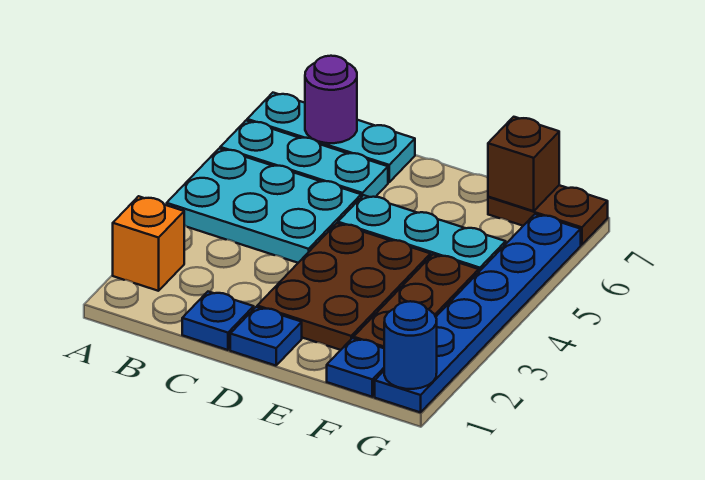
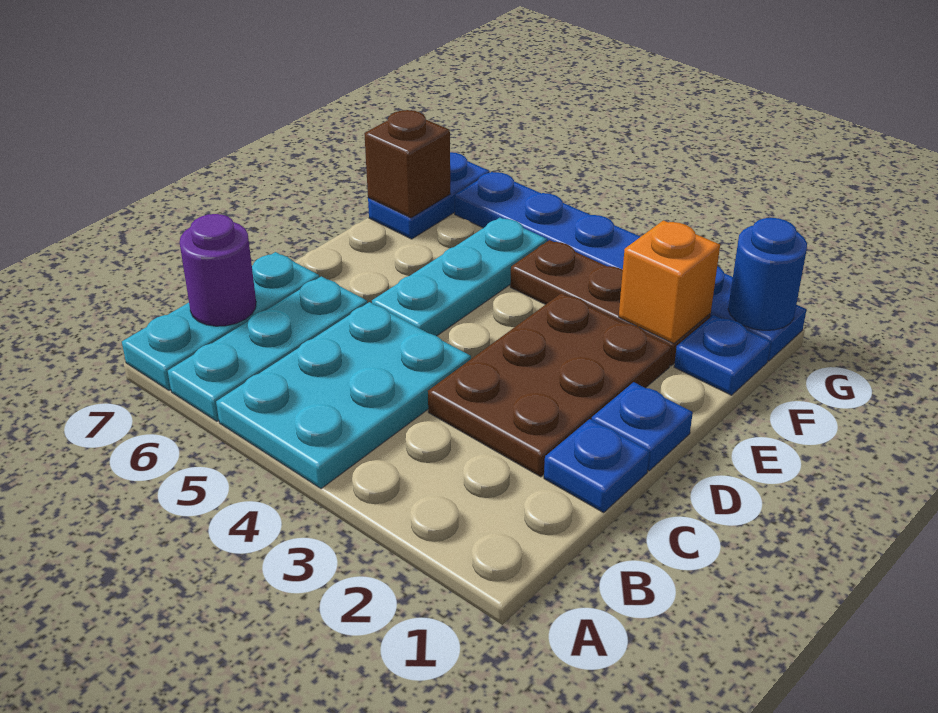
orange brick A2 level 1 -> orange brick F2 level 2
brown plate D2:E4 level 1 -> brown plate C2:E3 level 1
brown plate F7:G7 level 1 -> blue plate F7:G7 level 1

